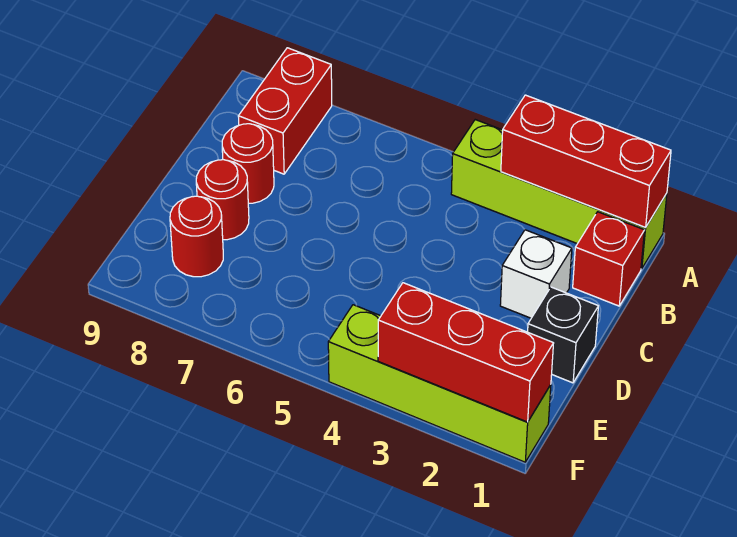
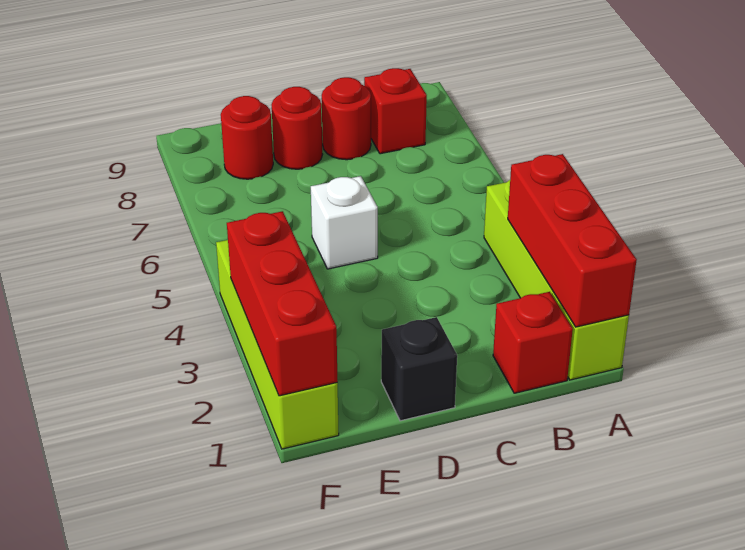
red brick A8:B8 level 1 -> red brick B8 level 1
white brick C2 level 1 -> white brick D5 level 1

